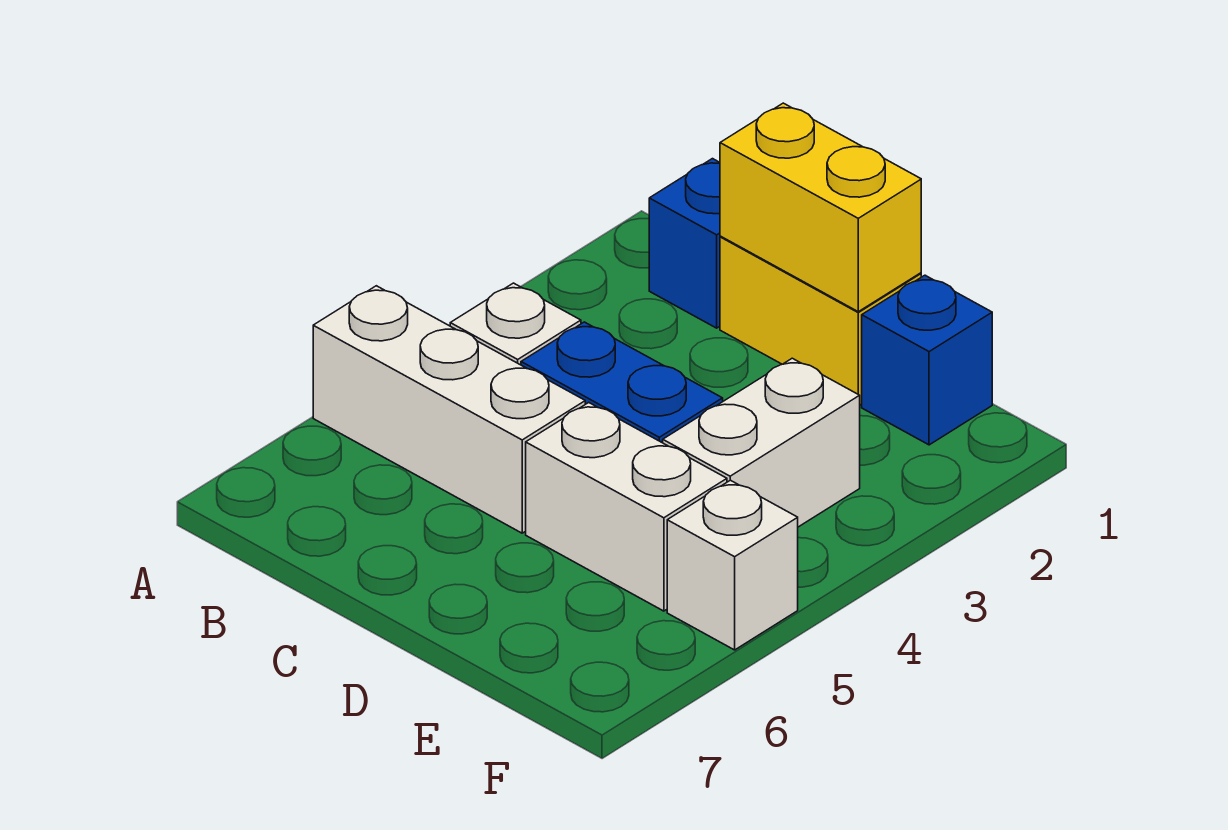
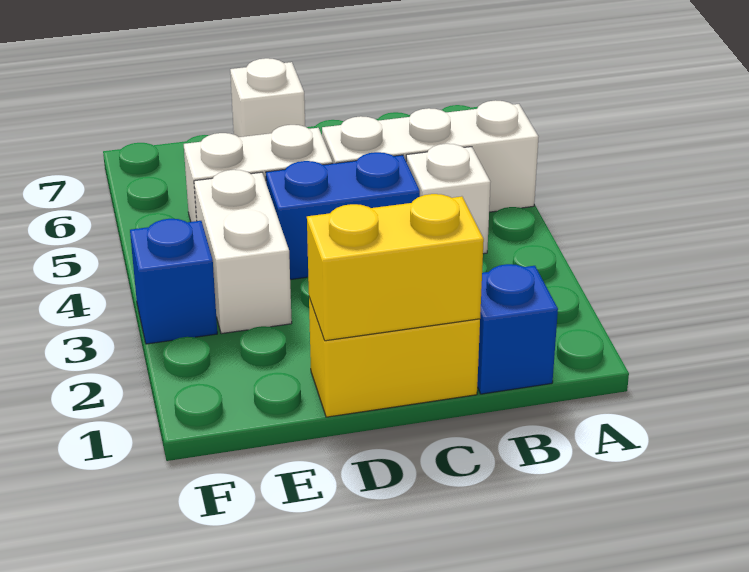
blue brick E1 level 1 -> blue brick F3 level 1
white brick F5 level 1 -> white brick D7 level 1

